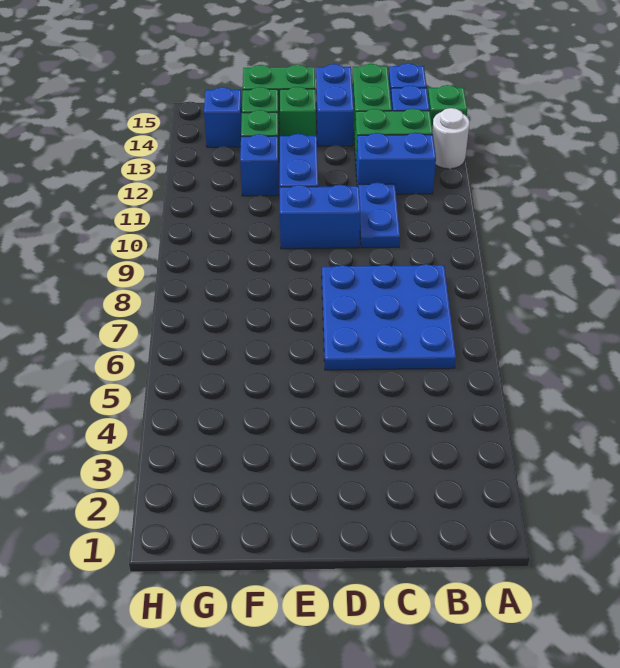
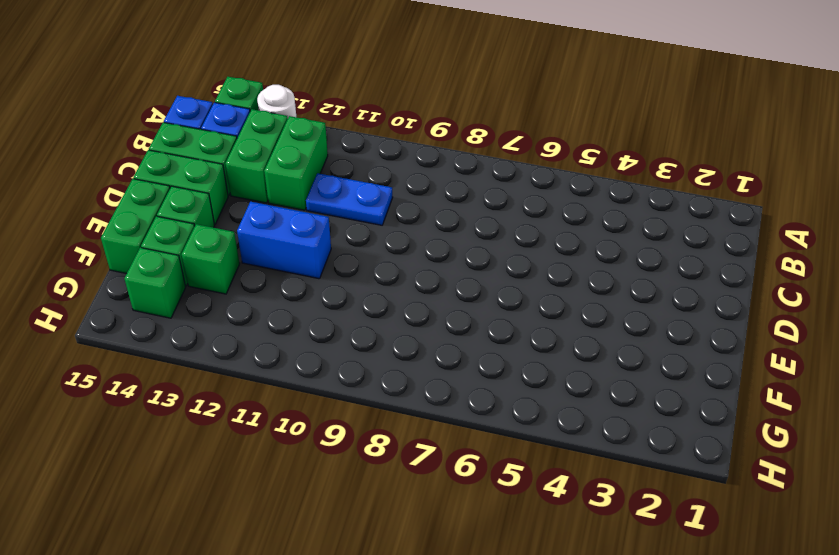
blue plate B6:D8 level 1 -> none
blue brick B12:C12 level 1 -> green brick B12:C12 level 1
blue brick D10:E10 level 1 -> none
blue brick D14:D15 level 1 -> green brick D14:D15 level 1
blue brick F12 level 1 -> none
blue brick G14 level 1 -> green brick G14 level 1

